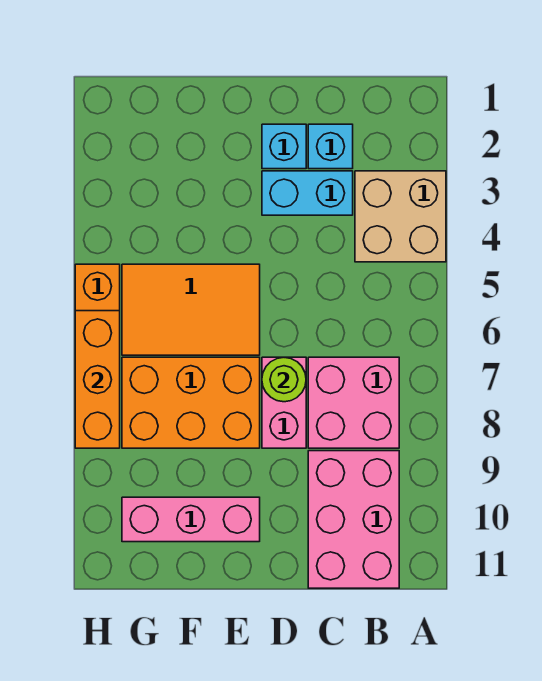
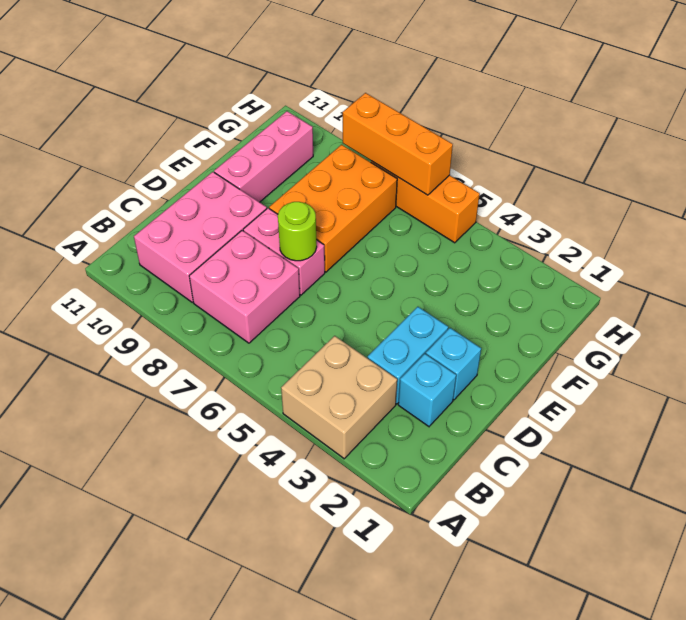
pink brick B9:C11 level 1 -> pink brick B9:D10 level 1
orange tile E5:G6 level 1 -> none

